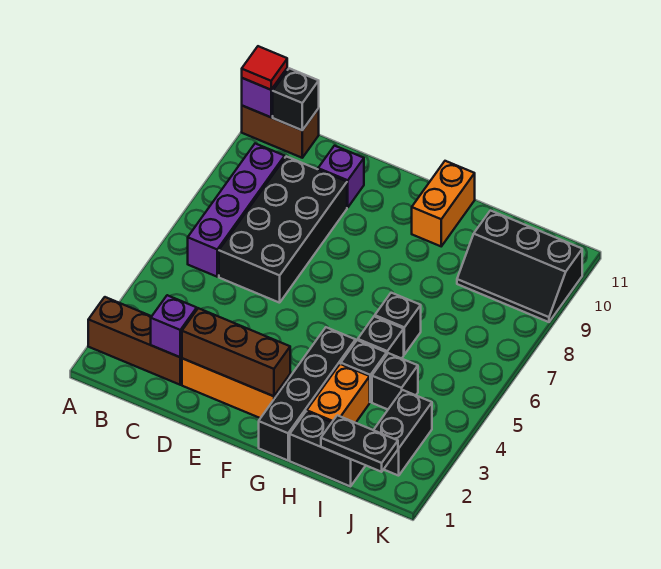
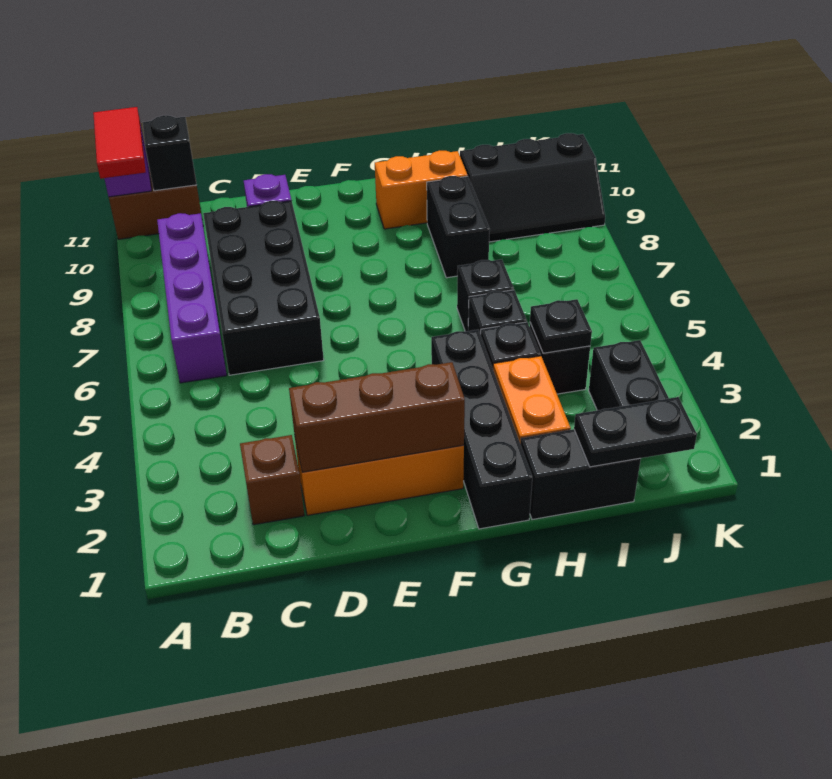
brown brick A2:C2 level 1 -> brown brick C2 level 1
red tile A11 level 3 -> red tile A10:A11 level 3
purple brick C2 level 2 -> none
orange brick G10:G11 level 1 -> orange brick G10:H10 level 1
none -> black brick H8:H9 level 1
none -> black plate I4 level 2

